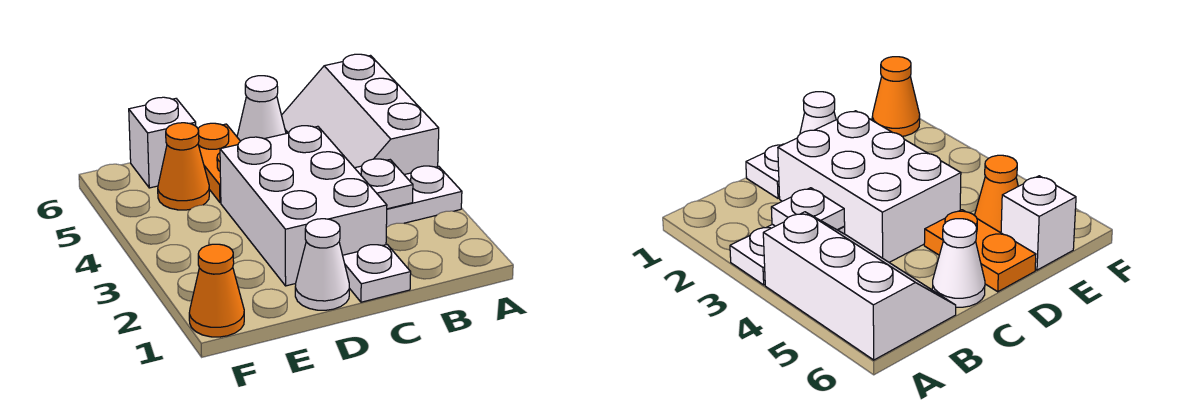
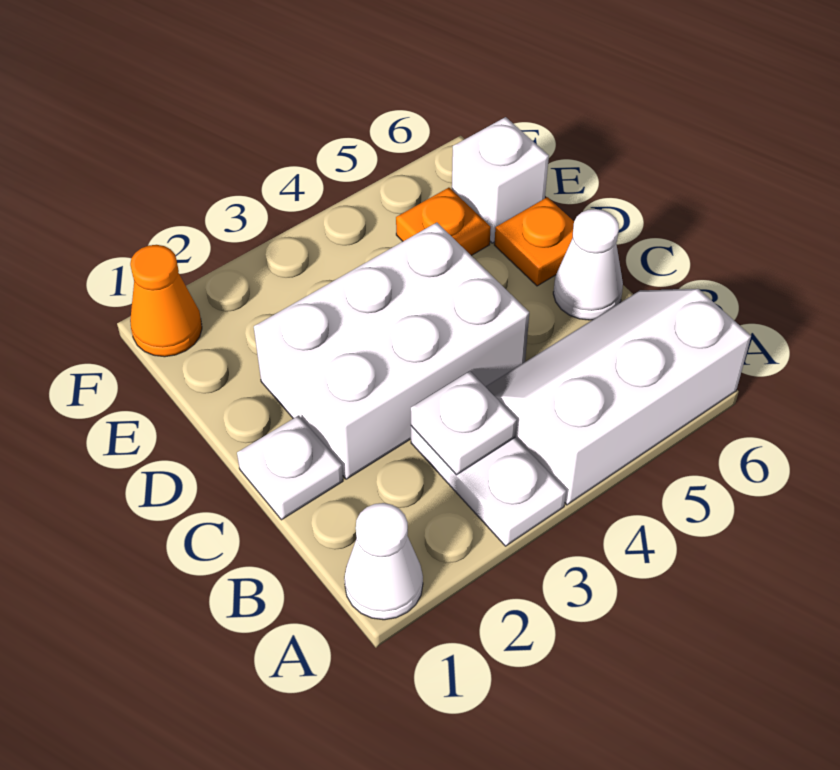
white cone D1 level 1 -> white cone A1 level 1
orange plate D5:D6 level 1 -> orange plate D6 level 1
orange cone E5 level 1 -> orange plate E5 level 1

